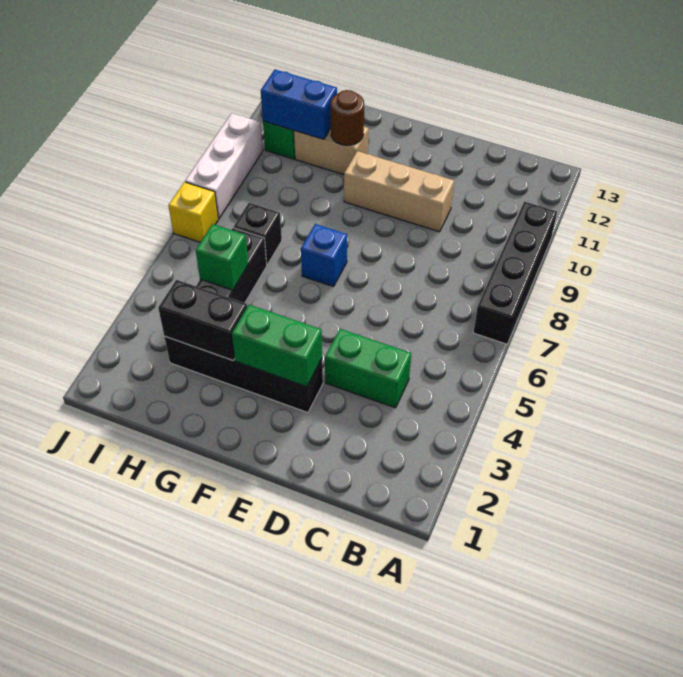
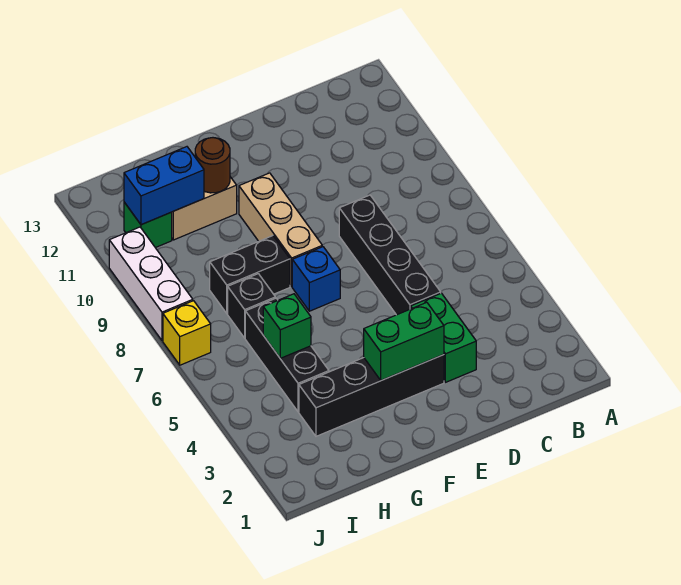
black brick A7:A10 level 1 -> black brick D5:D8 level 1
green brick C4:D4 level 1 -> green brick D3:D4 level 1
tan brick D10:F10 level 1 -> tan brick F8:F10 level 1
black brick G3:H3 level 2 -> black brick G8:H8 level 1

